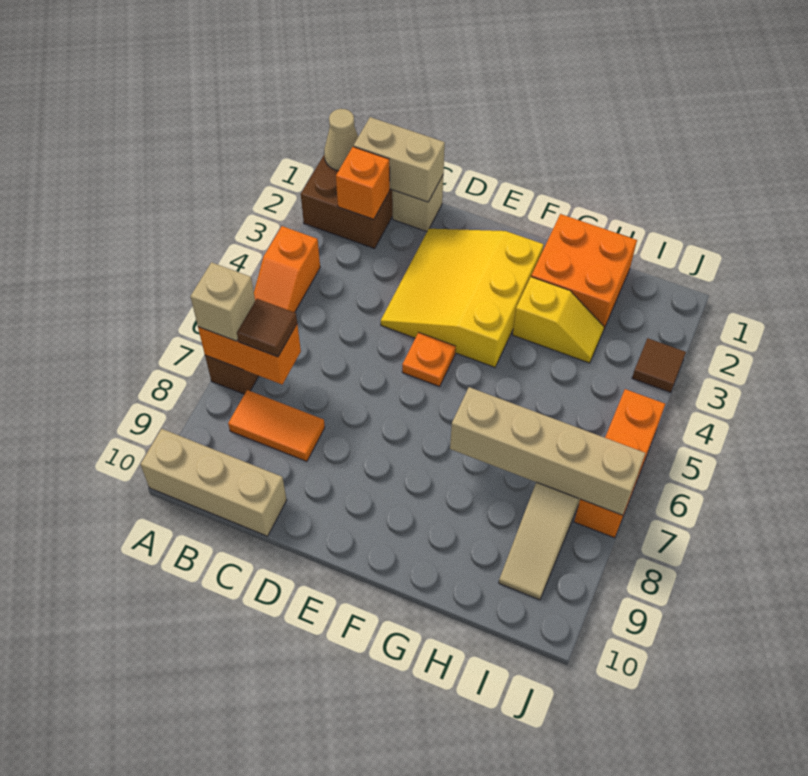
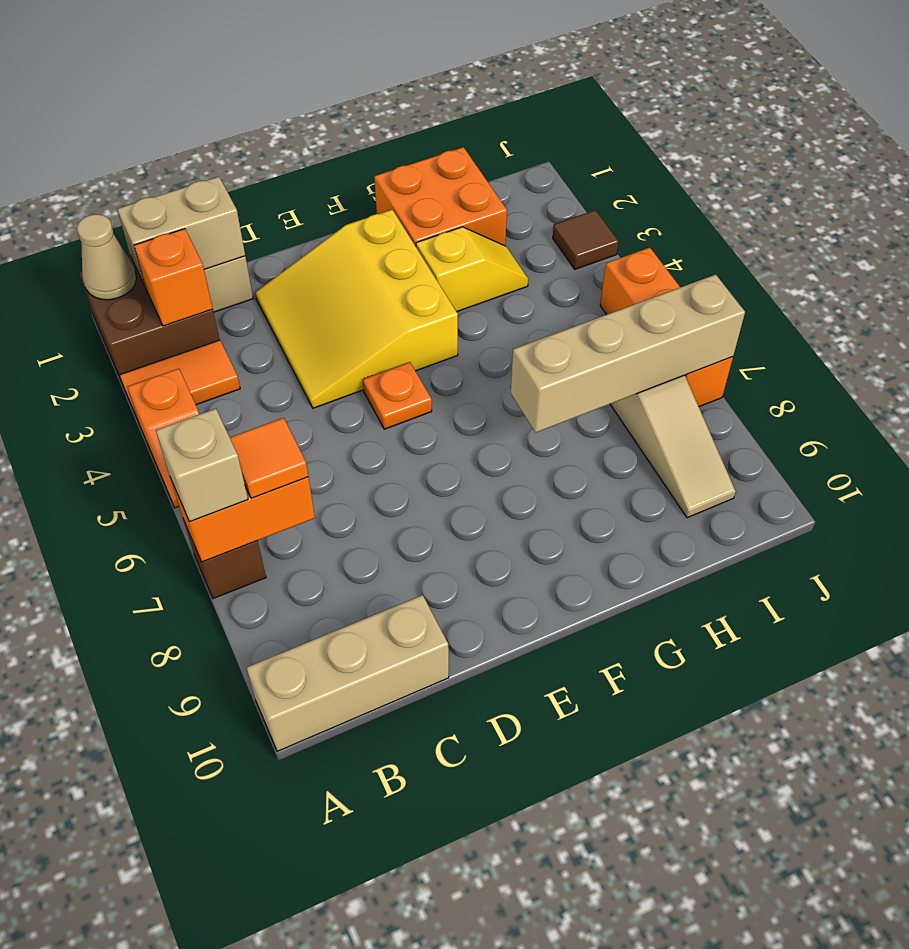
brown tile B7 level 3 -> orange tile B7 level 3
orange tile B8:C8 level 1 -> orange tile A3:B3 level 1

